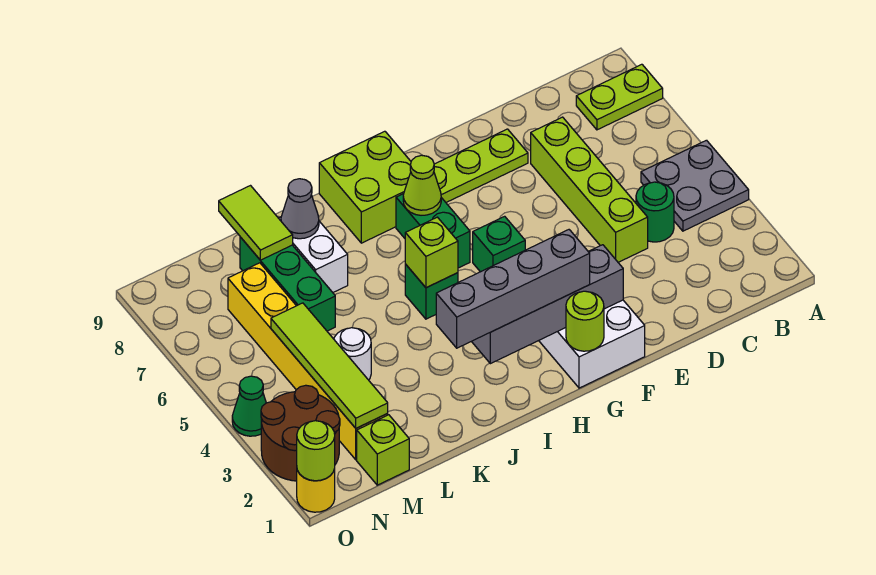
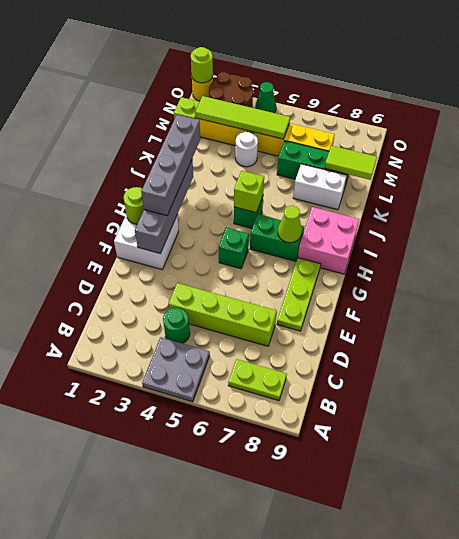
lime plate A8:B8 level 1 -> lime plate B7:B8 level 1
lime brick H8:I9 level 1 -> pink brick H8:I9 level 1
grey cone K8 level 2 -> none

